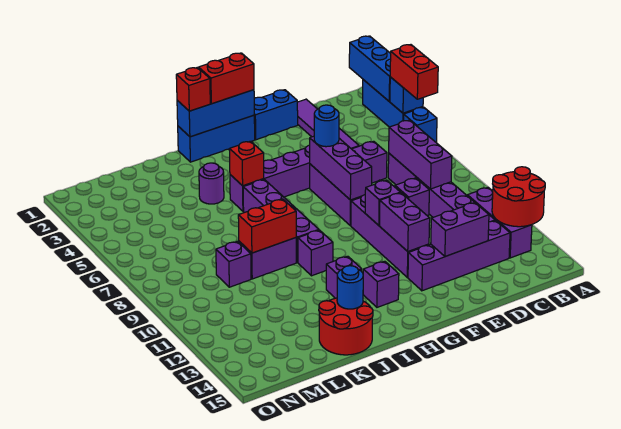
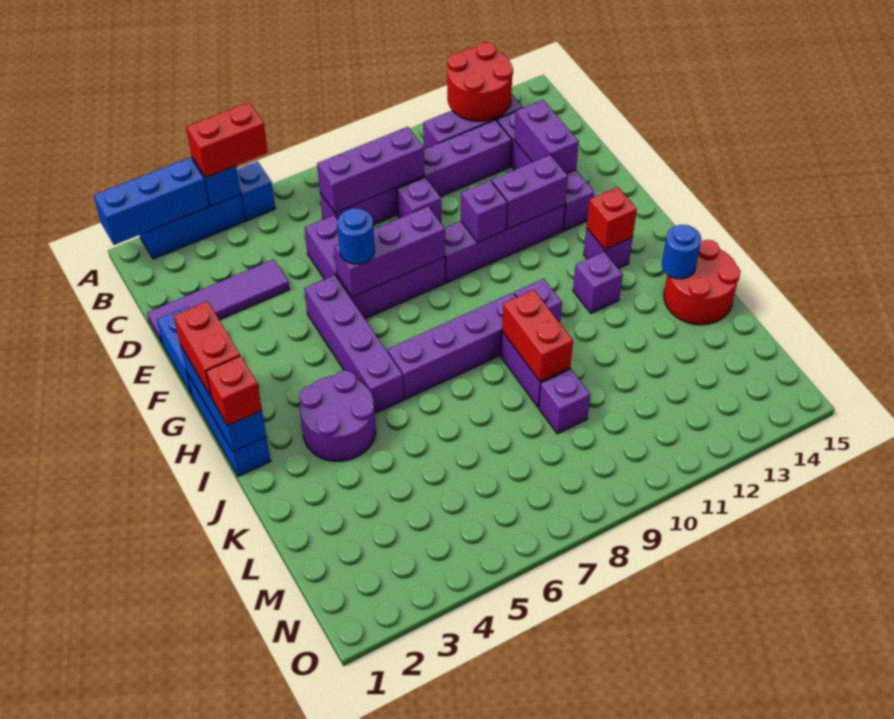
red brick I5 level 2 -> red brick H13 level 2
purple round brick J4 level 1 -> purple round brick I3:J4 level 1

